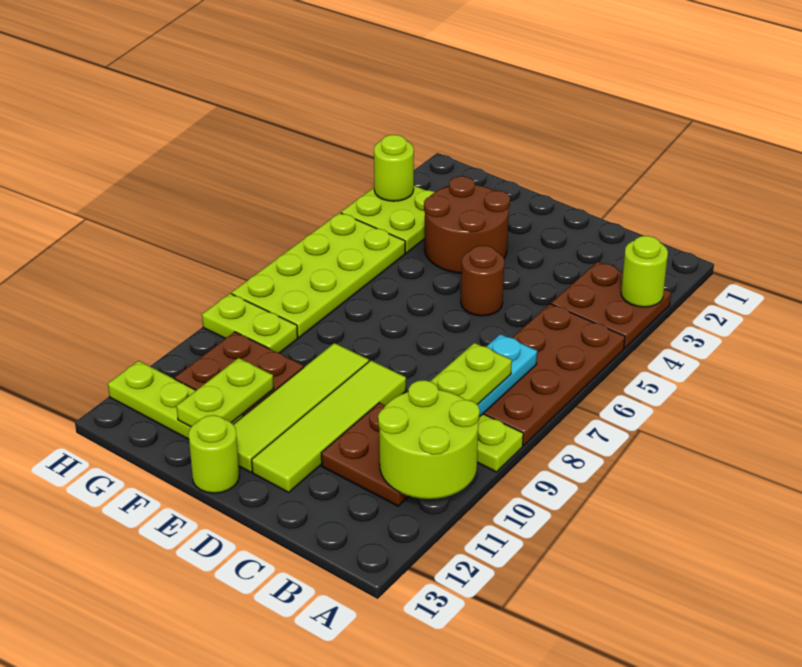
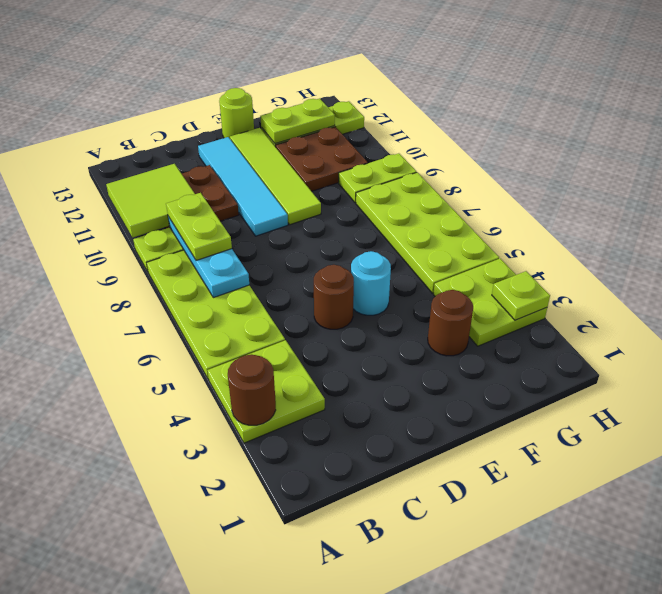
brown plate A3:B4 level 1 -> lime plate A3:B4 level 1
lime round brick A3 level 2 -> brown round brick A3 level 2
brown plate A5:B8 level 1 -> lime plate A5:B8 level 1
lime round brick A10:B11 level 2 -> lime tile A10:B11 level 2
lime tile D9:D12 level 1 -> cyan tile D9:D12 level 1
brown round brick E3:F4 level 1 -> brown round brick F3 level 1
none -> cyan round brick E5 level 1
lime plate F11:F12 level 2 -> lime plate F12:G12 level 2
lime round brick H3 level 2 -> lime plate H3 level 2

